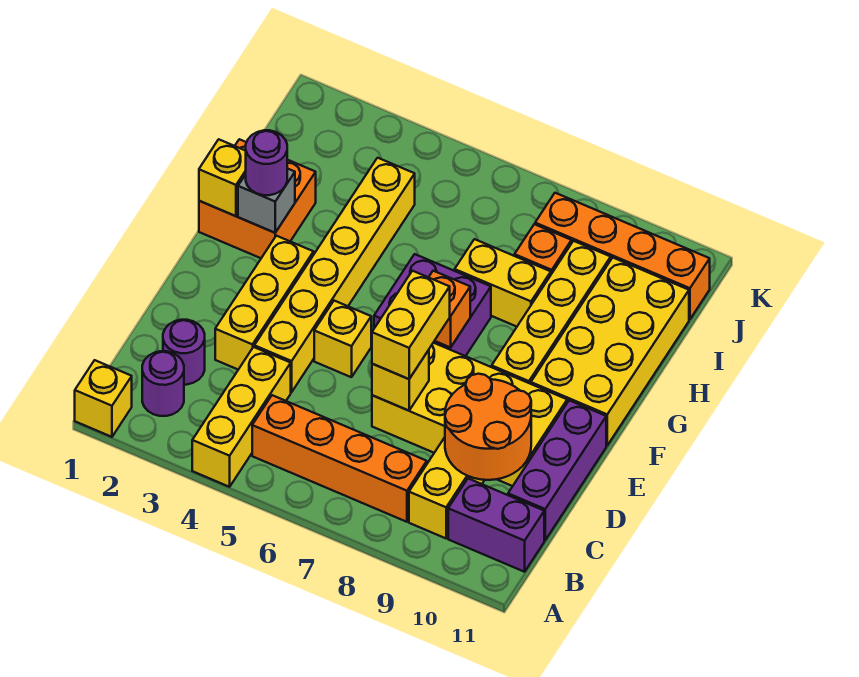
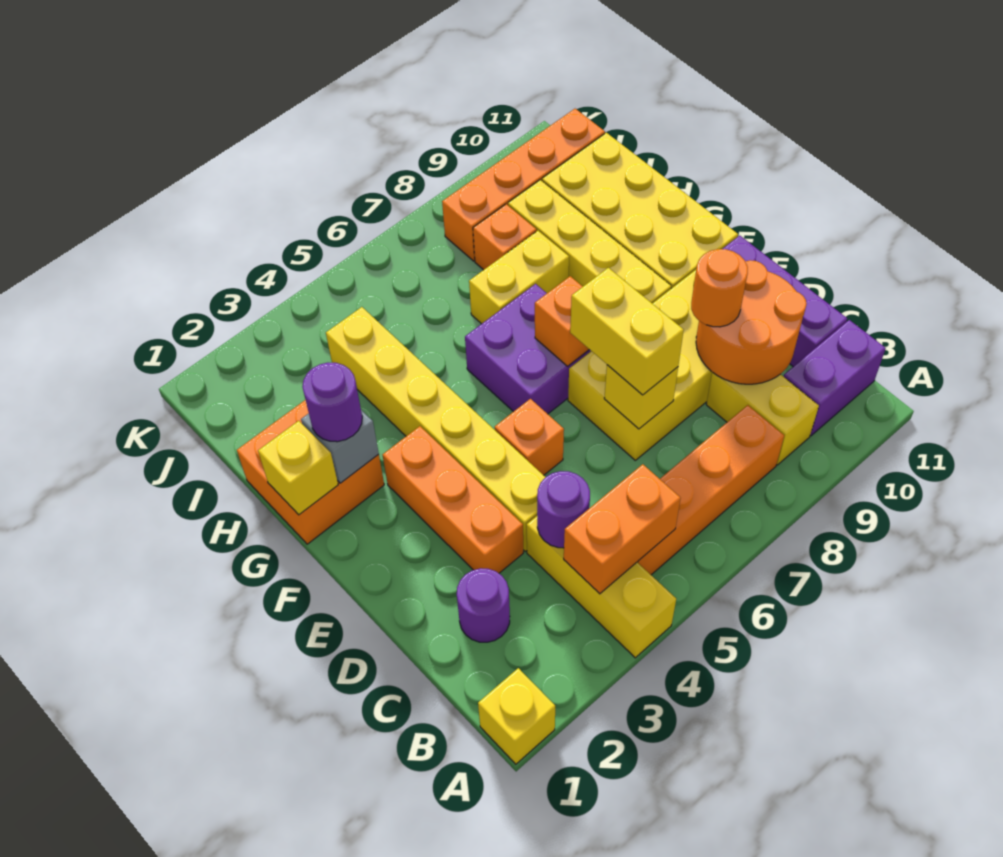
purple round brick B2 level 1 -> purple round brick C4 level 2
none -> orange brick B4:B5 level 2
yellow brick D3:F3 level 1 -> orange brick D3:F3 level 1
none -> orange round brick D9 level 3
yellow brick E5 level 1 -> orange brick E5 level 1

